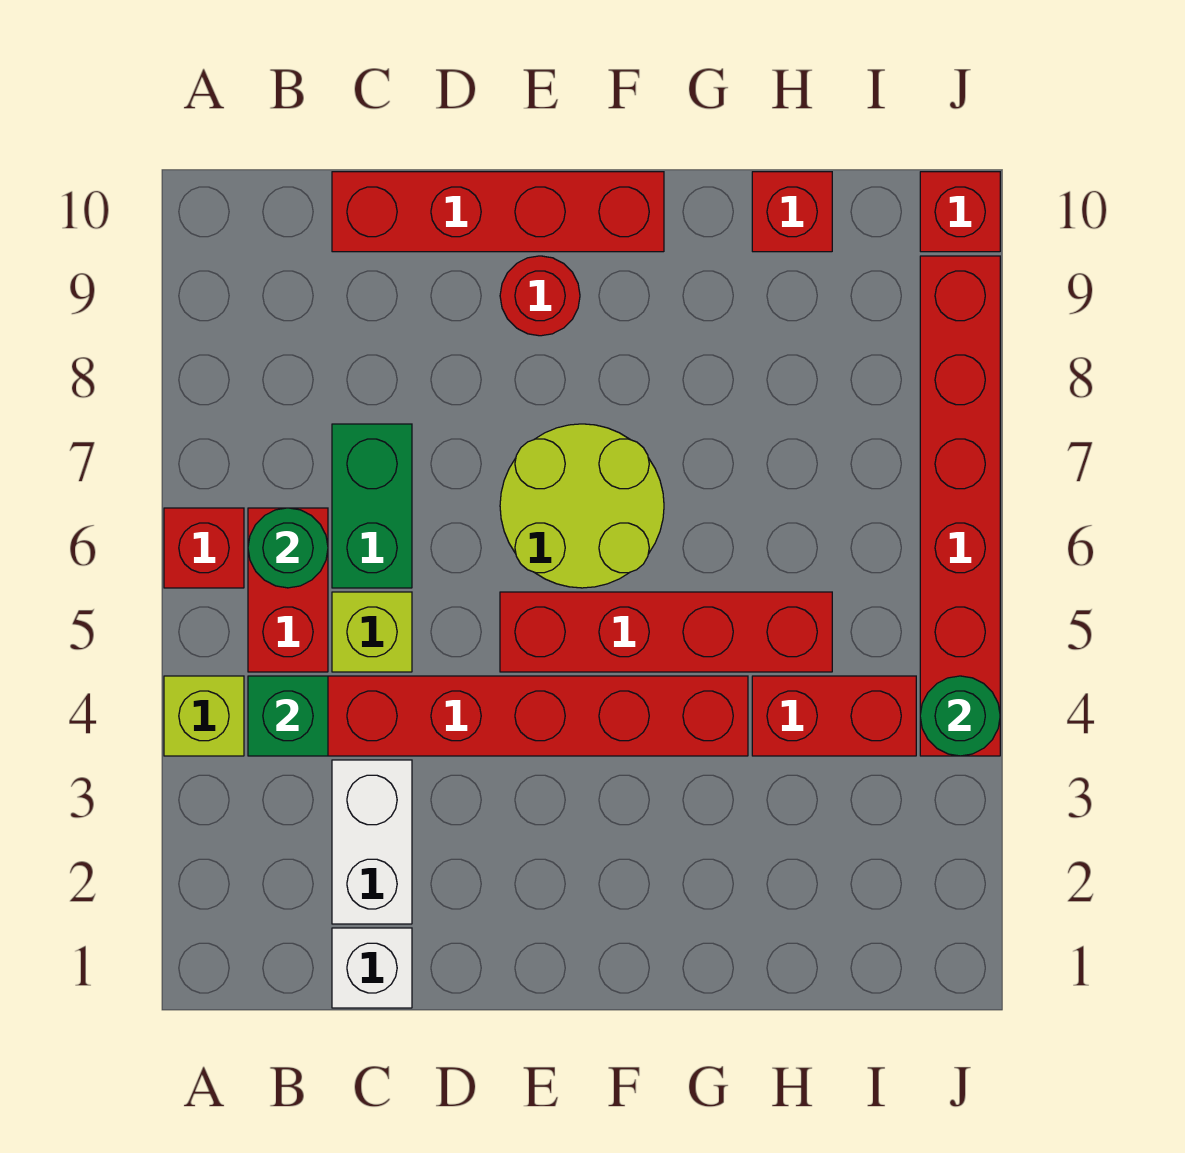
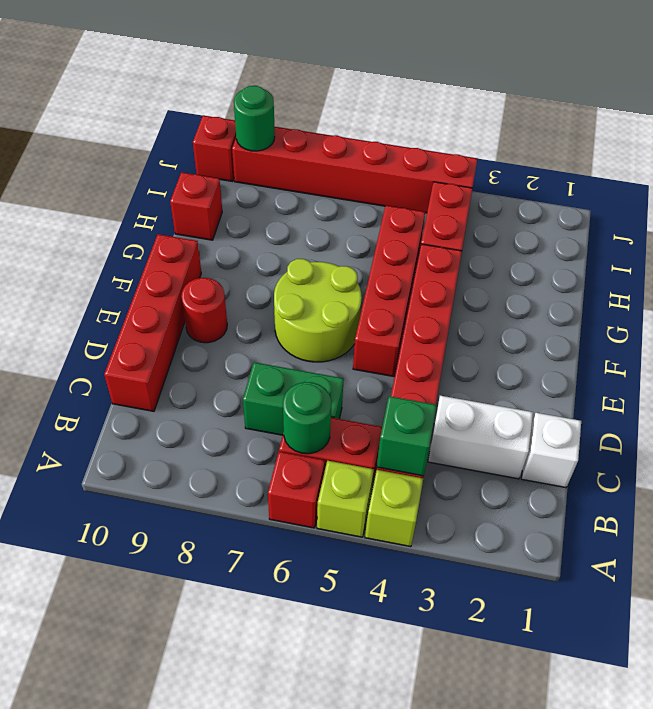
lime brick C5 level 1 -> lime brick A5 level 1
green round brick J4 level 2 -> green round brick J9 level 2

